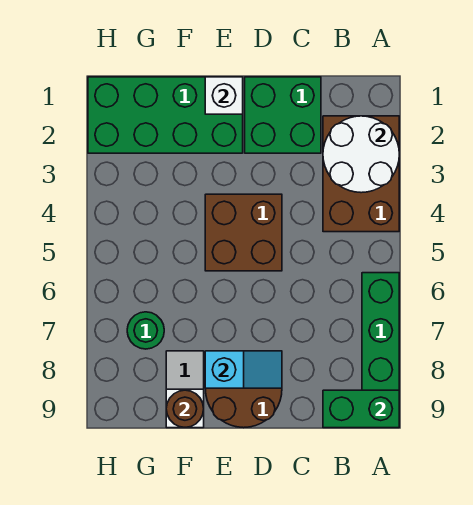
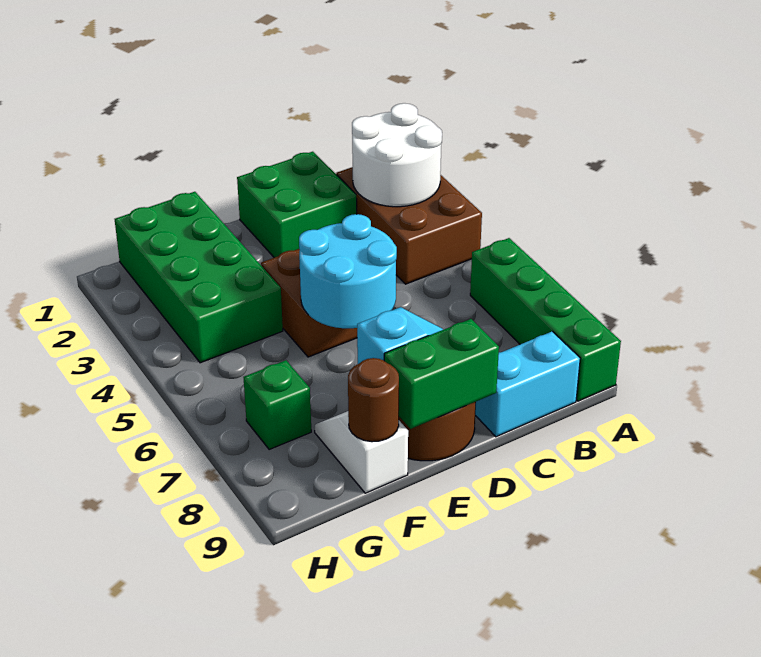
green brick A9:B9 level 2 -> green brick D9:E9 level 2
none -> cyan brick B9:C9 level 1
none -> cyan round brick D5:E6 level 2
green brick E1:H2 level 1 -> green brick F1:G4 level 1
white brick E1 level 2 -> none
green round brick G7 level 1 -> green brick G7 level 1

